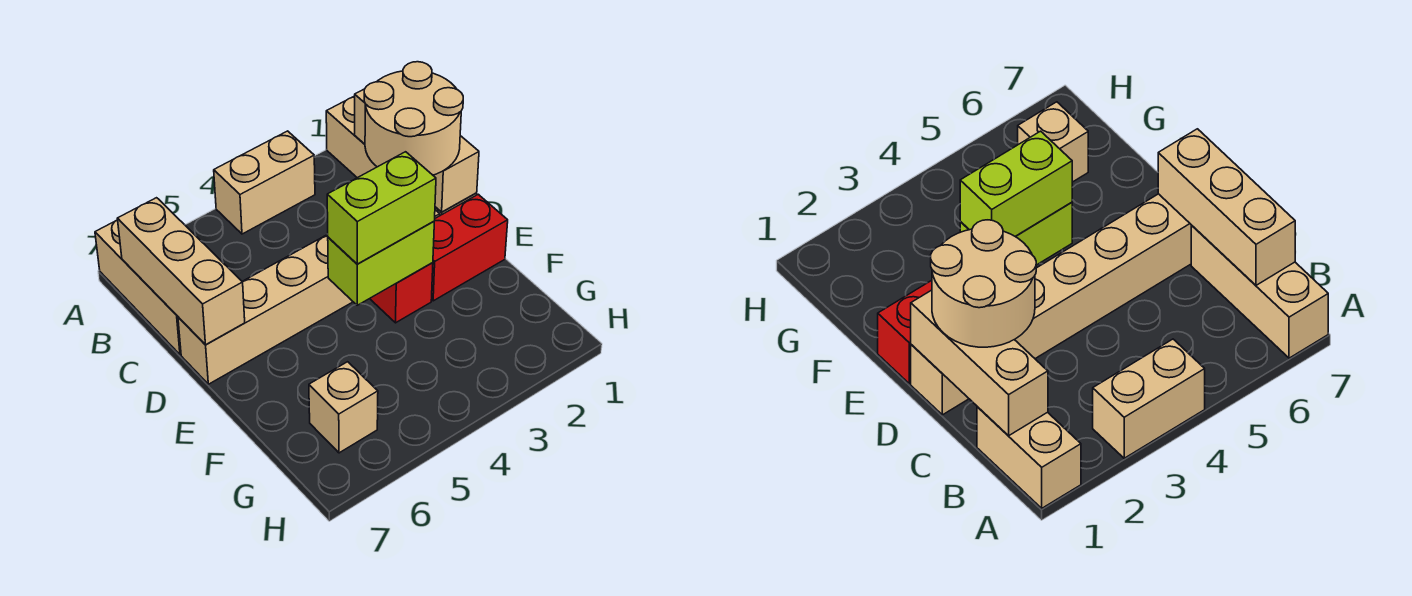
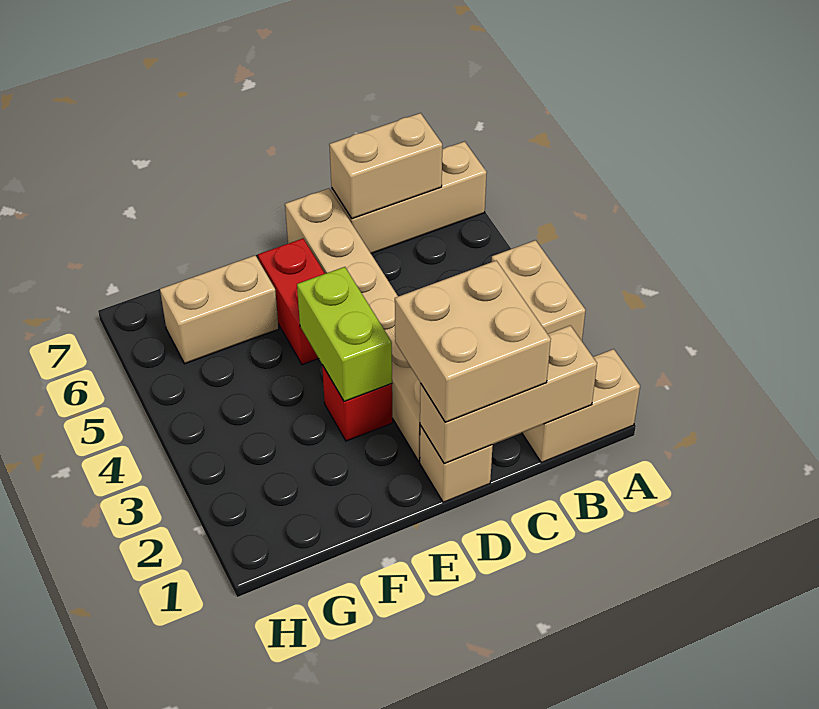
tan brick B7:D7 level 2 -> tan brick B7:C7 level 2
tan round brick C1:D2 level 3 -> tan brick C1:D2 level 3
red brick E1:E2 level 1 -> red brick E5:E6 level 1
lime brick E3:E4 level 3 -> none
tan brick G6 level 1 -> tan brick F6:G6 level 1

